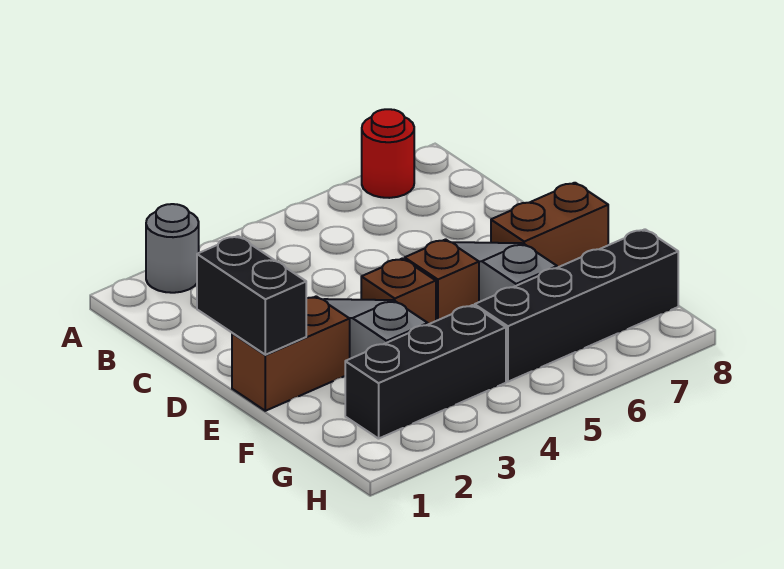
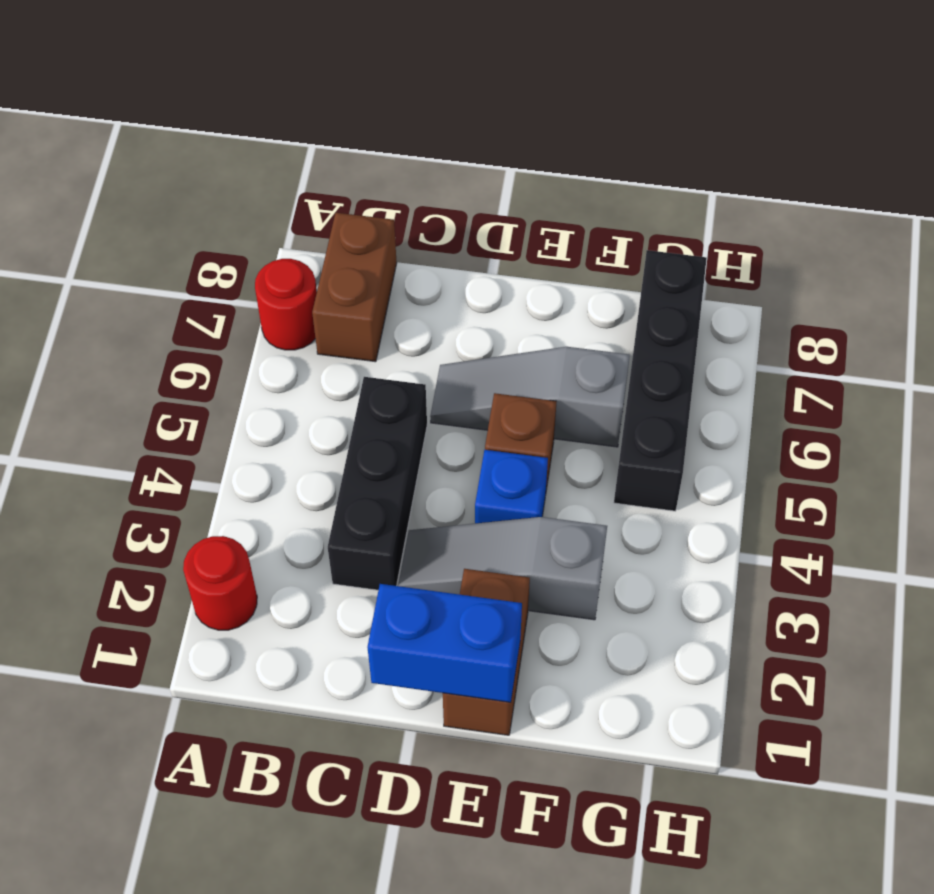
grey round brick A2 level 1 -> red round brick A2 level 1
black brick D1:E1 level 2 -> blue brick D1:E1 level 2
brown brick E4 level 1 -> blue brick E4 level 1
brown brick E7:E8 level 1 -> brown brick B7:B8 level 1
black brick G2:G4 level 1 -> black brick C3:C5 level 1

